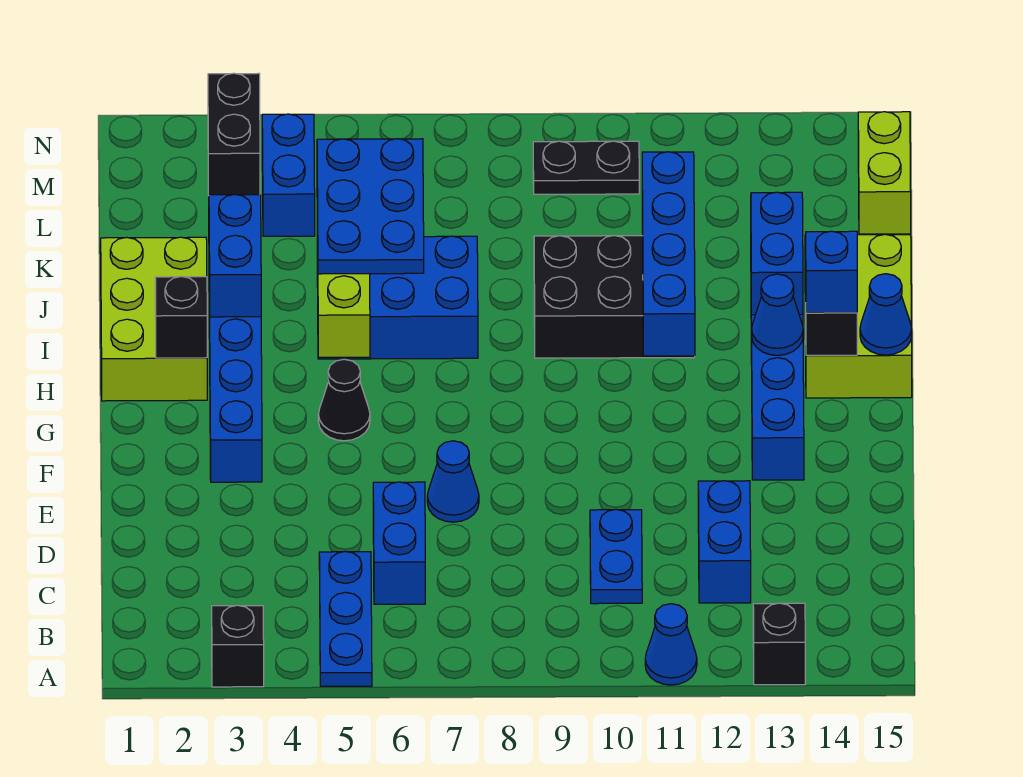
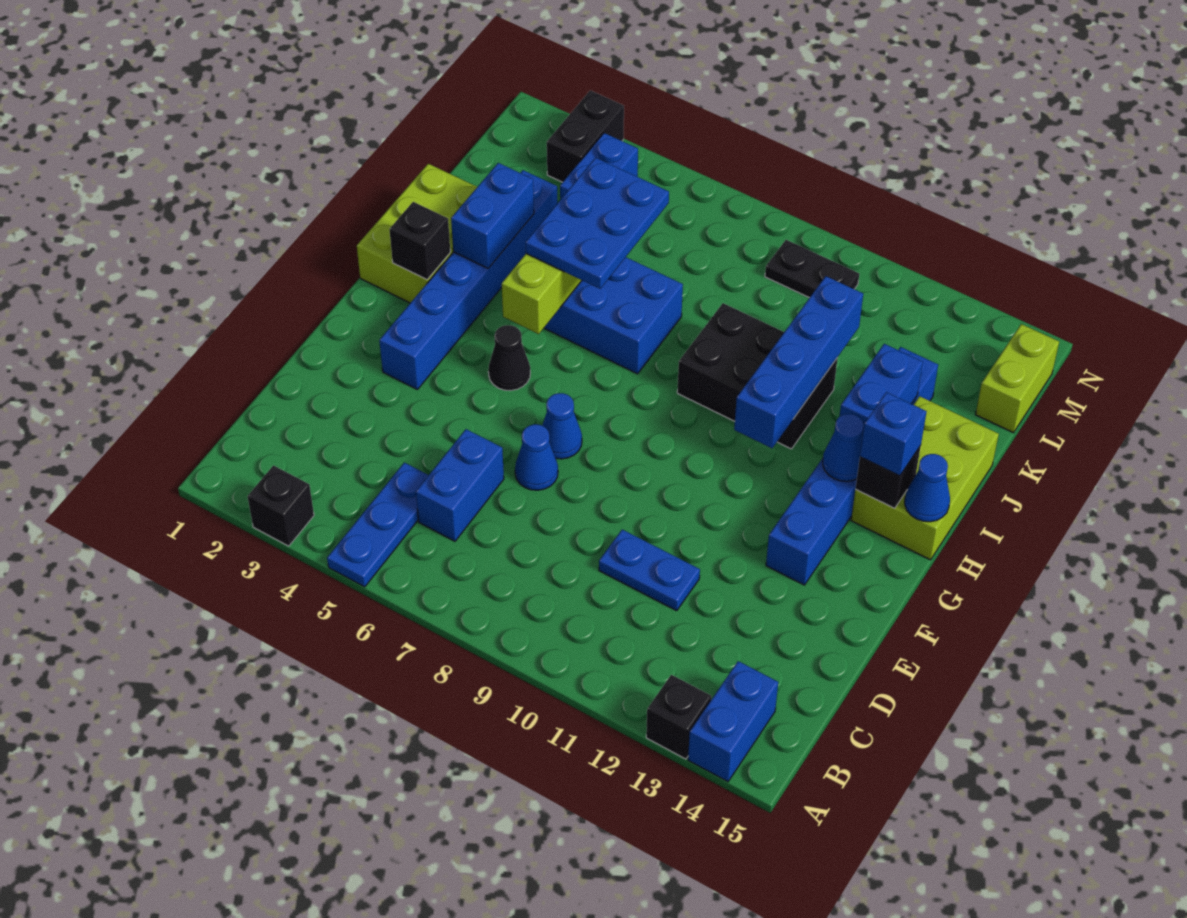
blue cone A11 level 1 -> blue cone F7 level 1
blue plate C10:D10 level 1 -> blue plate D10:D11 level 1
blue brick C12:D12 level 1 -> blue brick A14:B14 level 1

